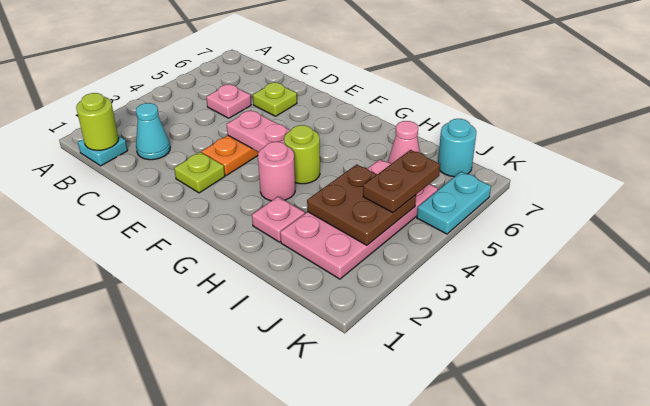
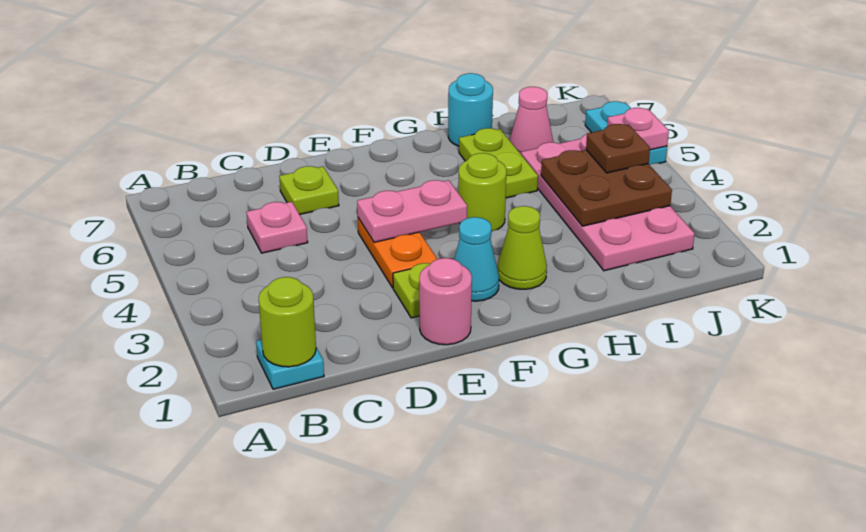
cyan cone C2 level 1 -> cyan cone F2 level 1
none -> lime cone G2 level 1
pink round brick G3 level 1 -> pink round brick E1 level 1
pink plate H2 level 1 -> pink plate K5 level 2
none -> lime plate H5:H6 level 1
brown plate J4:J5 level 3 -> brown plate J4 level 3
cyan round brick J7 level 1 -> cyan round brick H7 level 1

